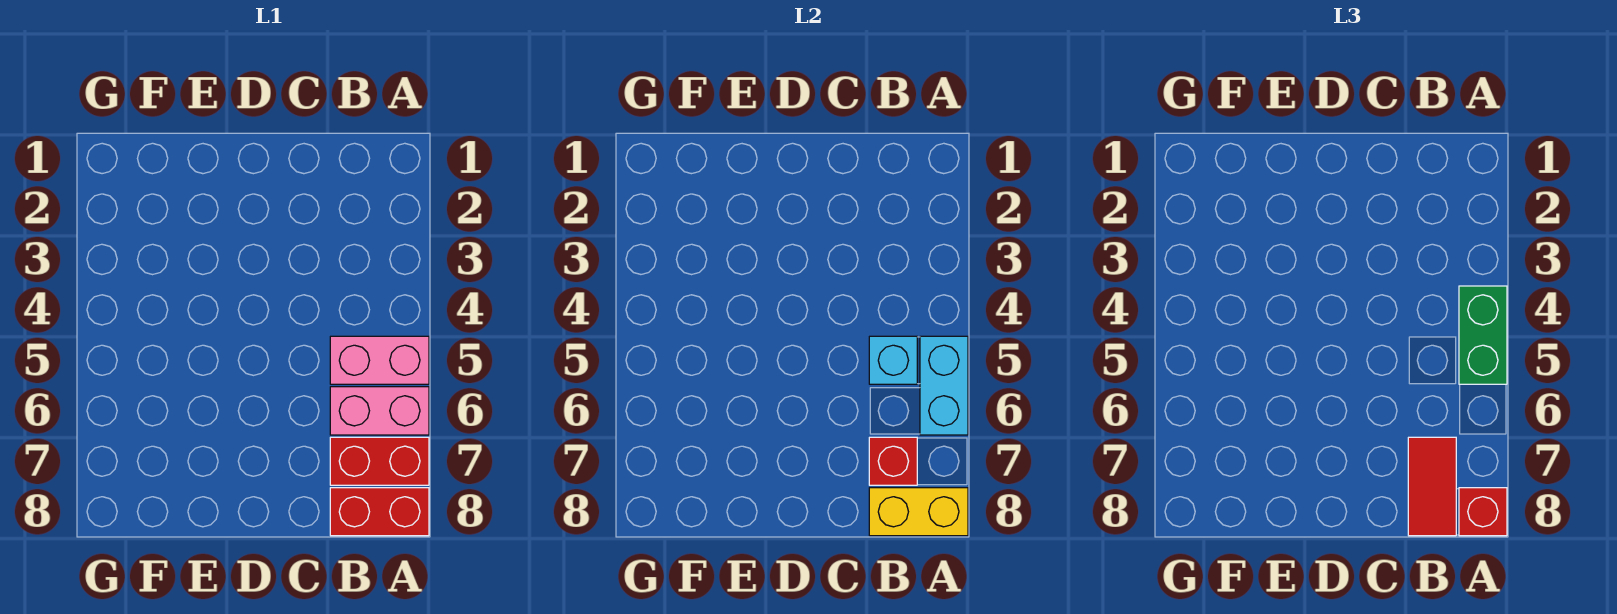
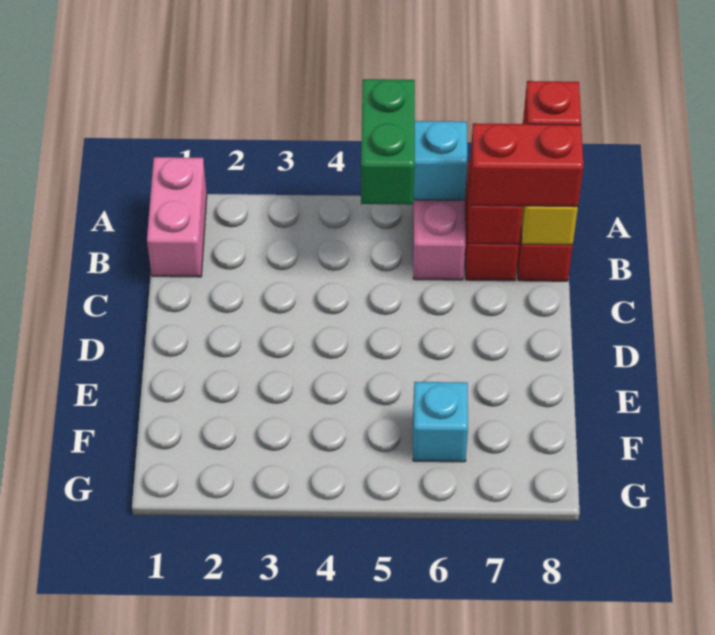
green brick A4:A5 level 3 -> green brick A5:B5 level 3
pink brick A5:B5 level 1 -> pink brick A1:B1 level 1
cyan brick B5 level 2 -> cyan brick F6 level 1
red tile B7:B8 level 3 -> red brick B7:B8 level 3

